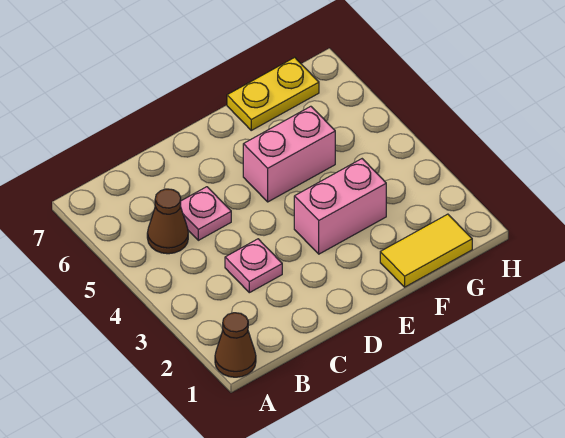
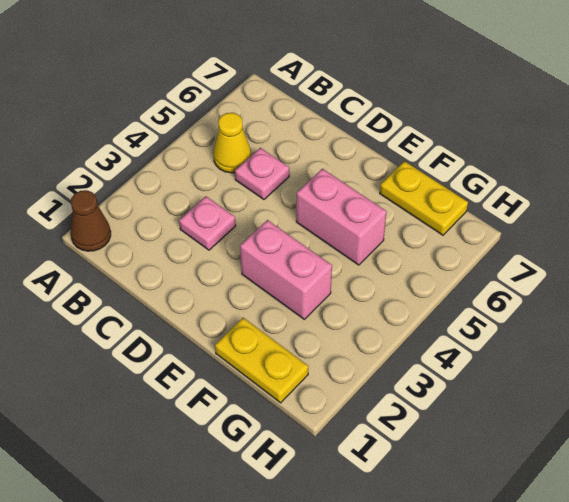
brown cone B5 level 1 -> yellow cone B5 level 1
yellow tile F1:G1 level 1 -> yellow plate F1:G1 level 1

